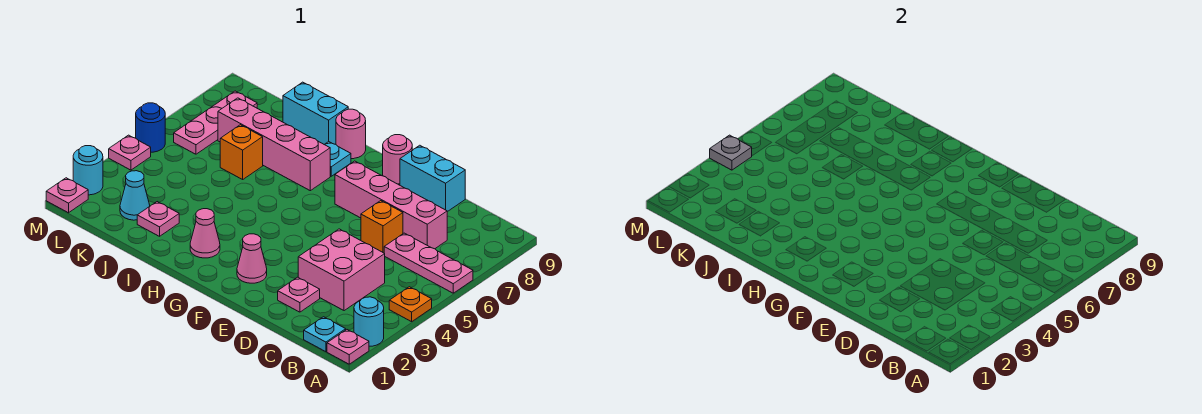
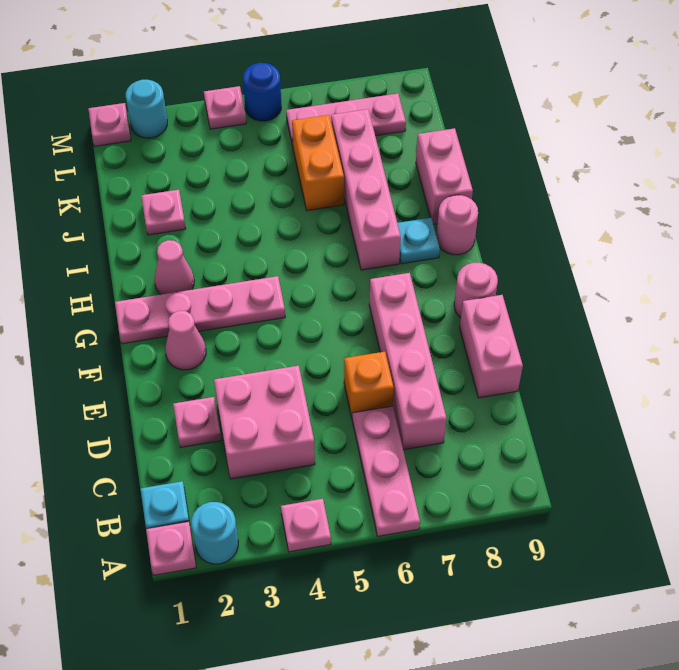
orange plate A4 level 1 -> pink plate A4 level 1
cyan brick D9:E9 level 1 -> pink brick D9:E9 level 1
none -> pink plate G1:G4 level 1
cyan brick I9:J9 level 1 -> pink brick I9:J9 level 1
orange brick J6 level 1 -> orange brick J6:K6 level 1
cyan cone K2 level 1 -> none
grey plate M4 level 2 -> none

